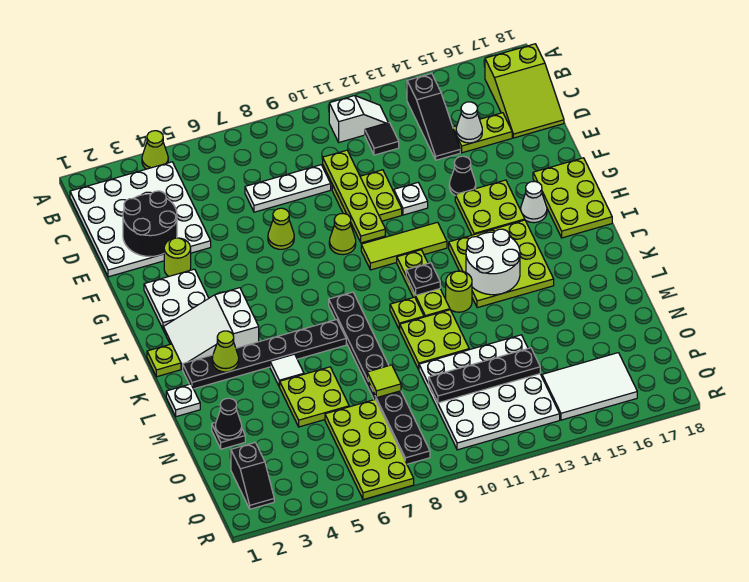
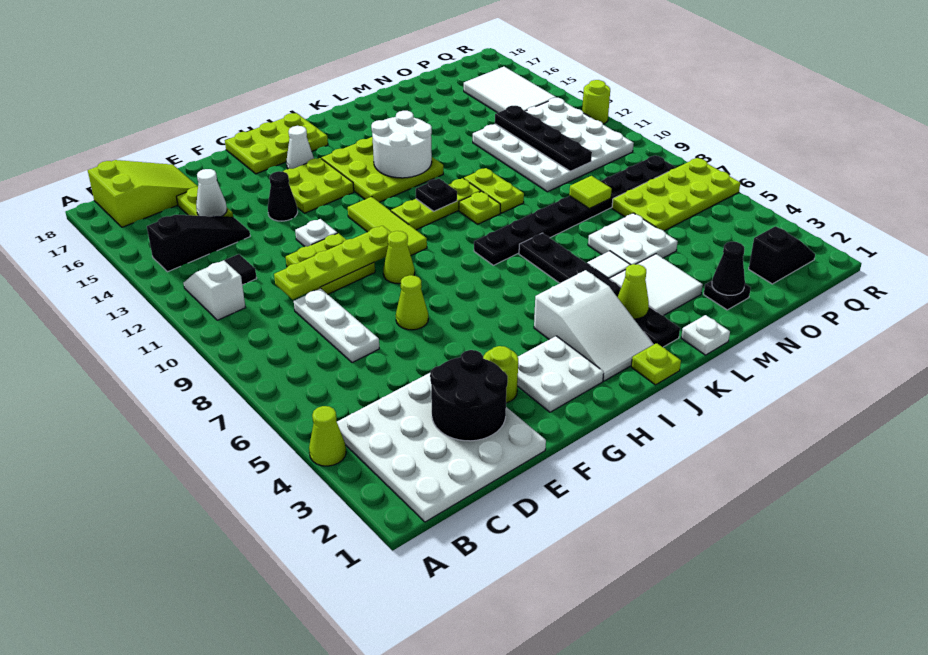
lime round brick K12 level 1 -> lime round brick R12 level 1
none -> white tile L3:M4 level 1
lime plate L10:M11 level 1 -> lime plate L10:L11 level 1
lime plate M5:N6 level 1 -> white plate M5:N6 level 1

